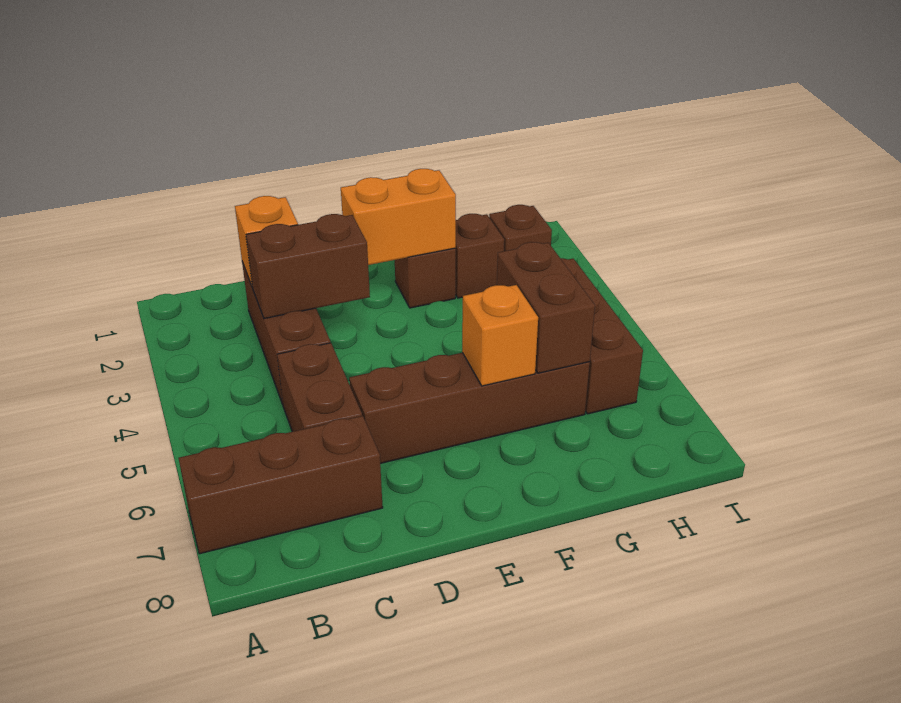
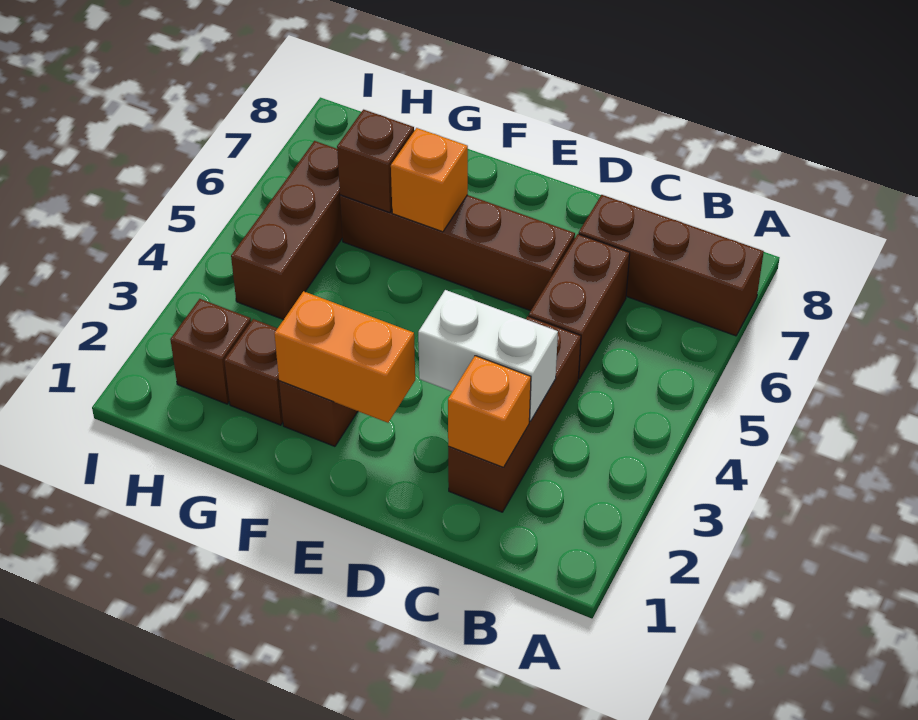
brown brick C3:D3 level 2 -> white brick C3:D3 level 2
brown brick G5:G6 level 2 -> brown brick G6 level 2

